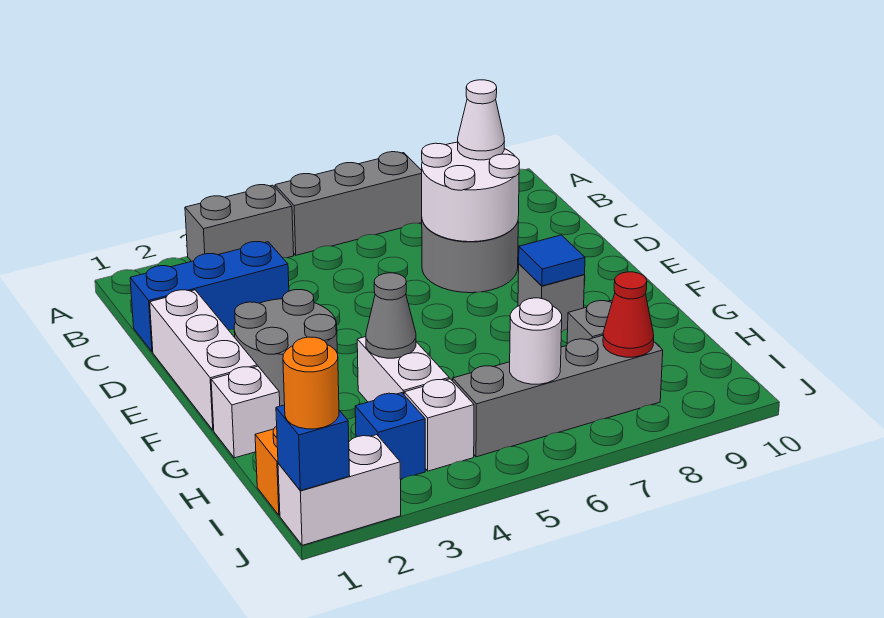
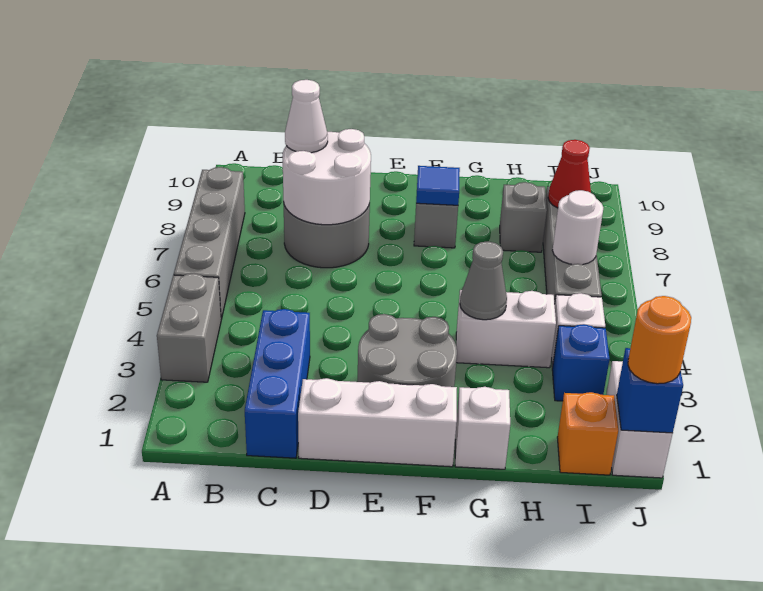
grey brick A5:A7 level 1 -> grey brick A5:A8 level 1

